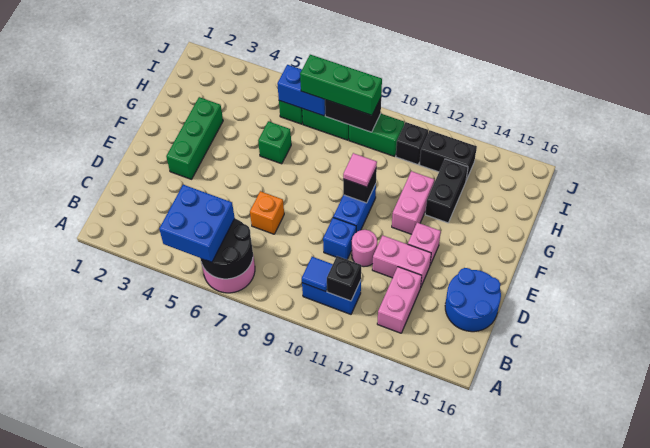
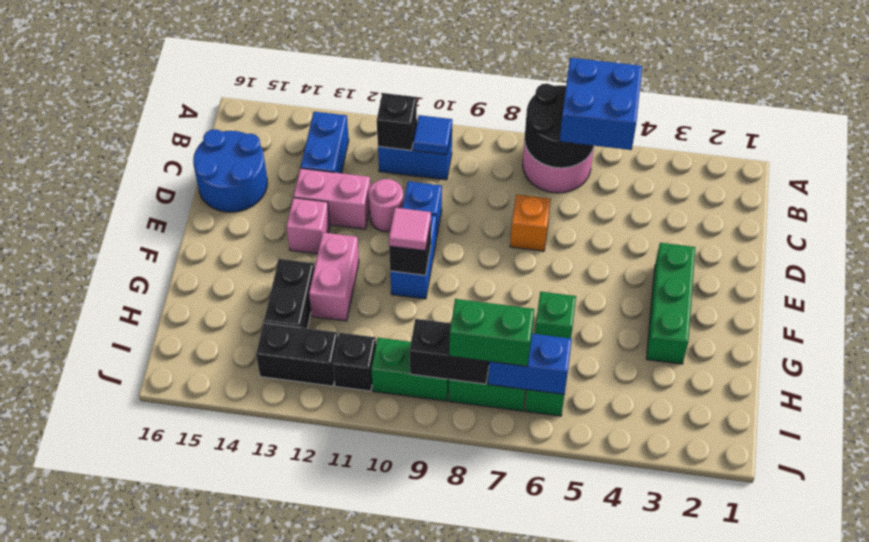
pink brick B13:C13 level 1 -> blue brick B13:C13 level 1
green brick I7:I9 level 3 -> green brick I7:I8 level 3

